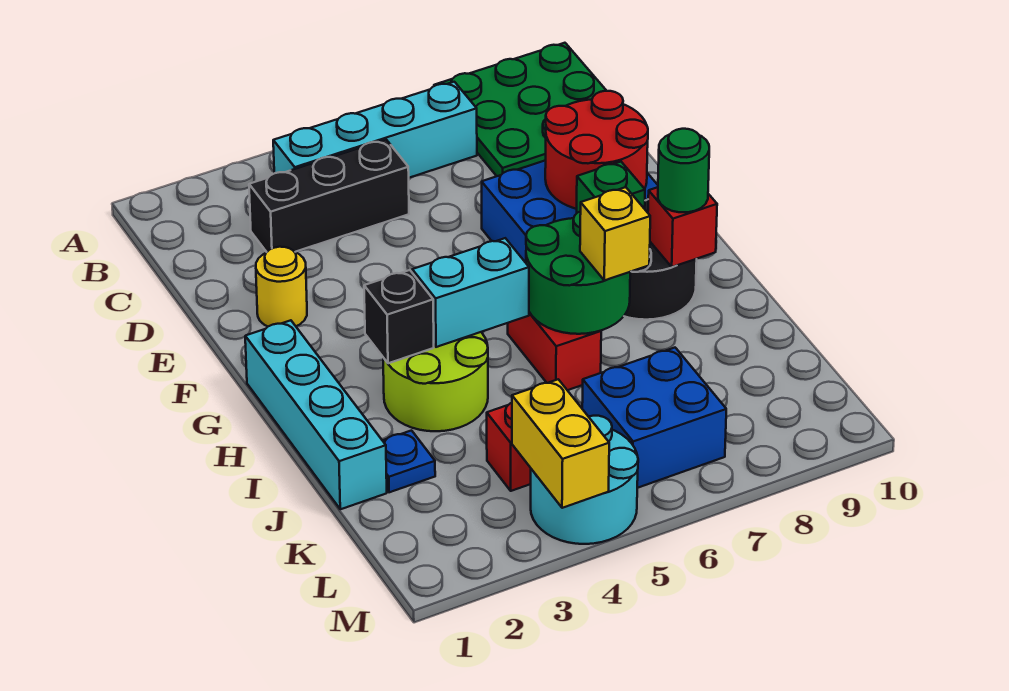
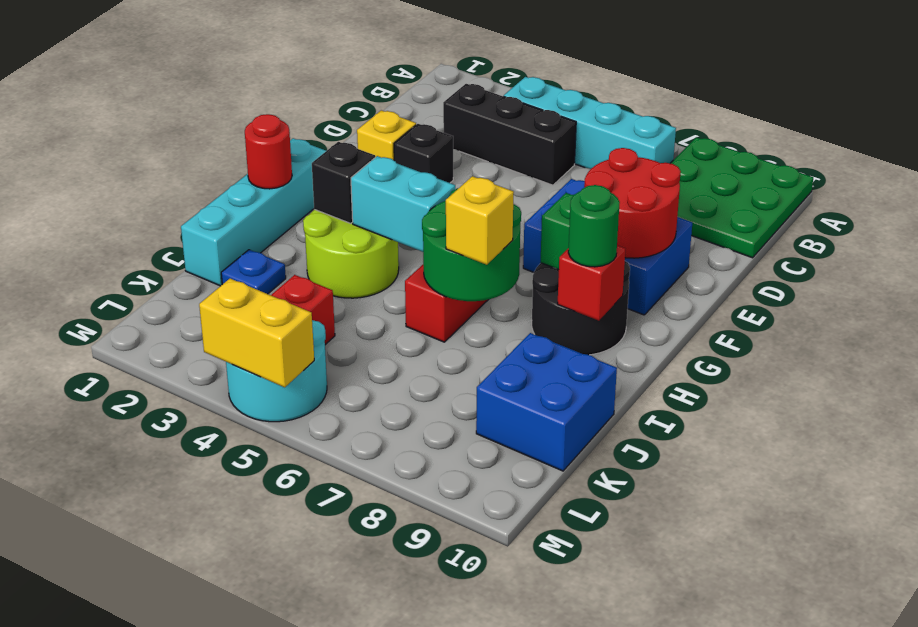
yellow round brick E2 level 1 -> yellow brick E2 level 1
none -> black brick E3 level 1
none -> red round brick H1 level 2
blue brick K6:L7 level 1 -> blue brick J9:K10 level 1
yellow brick L4:M4 level 2 -> yellow brick M4:M5 level 2

